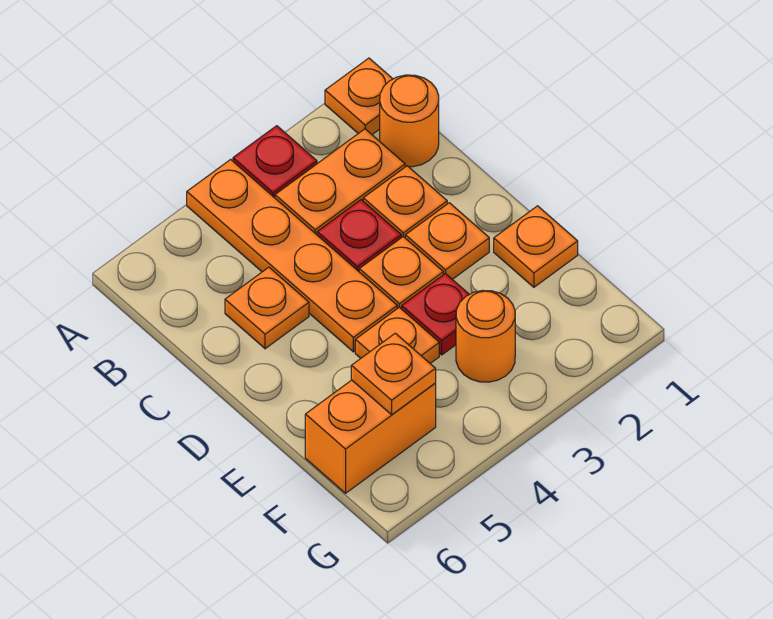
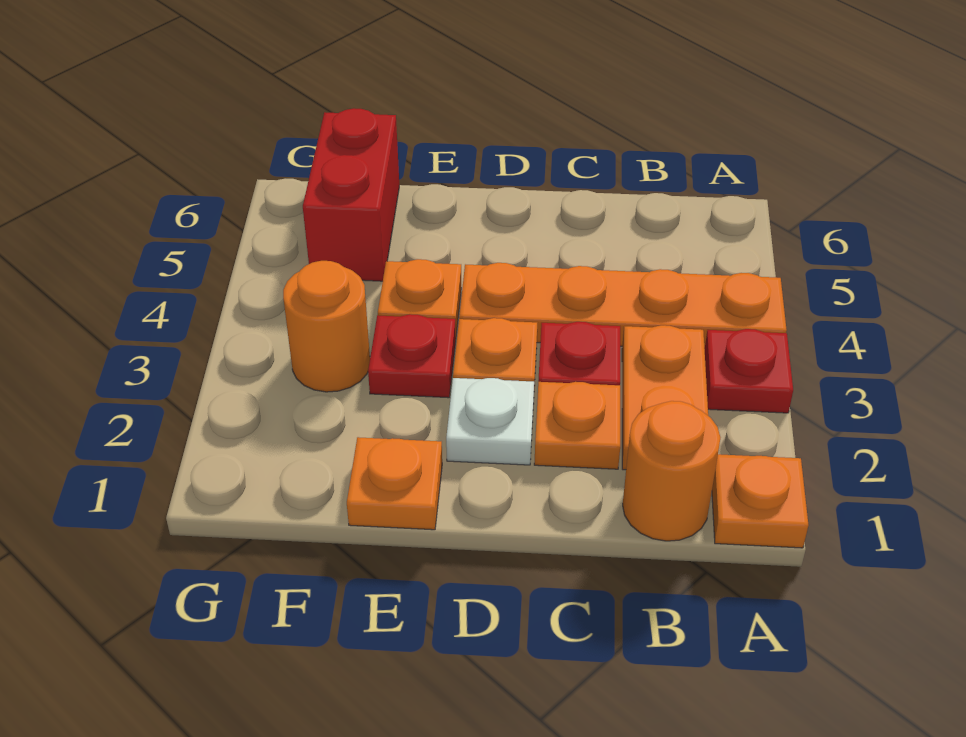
orange plate C5 level 1 -> none
orange plate D2 level 1 -> white plate D2 level 1
orange brick F5:F6 level 1 -> red brick F5:F6 level 1
orange plate F5 level 2 -> none

